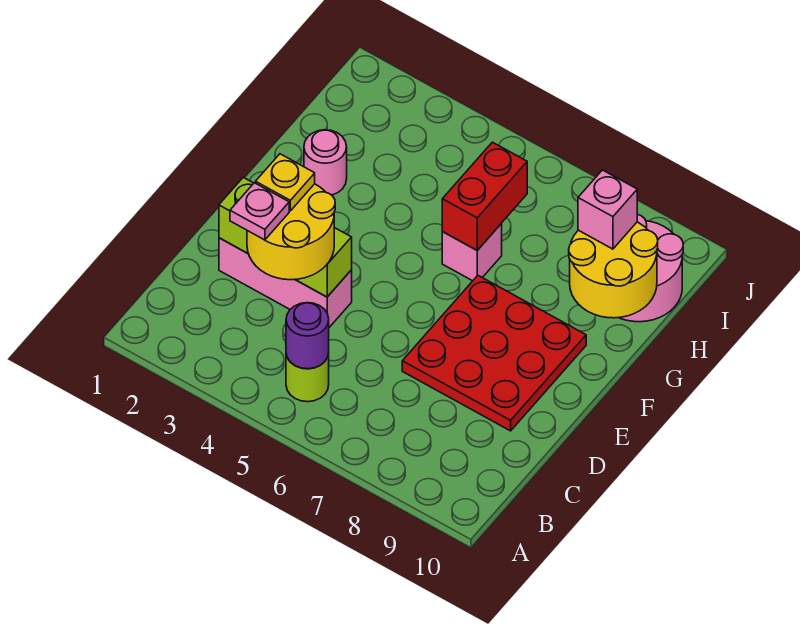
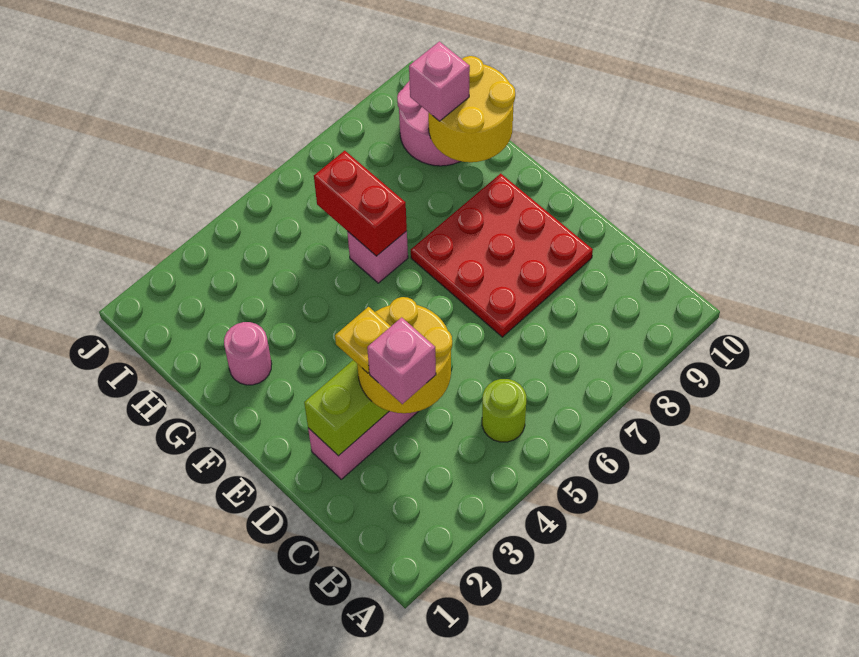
purple round brick B5 level 2 -> none
pink plate C3 level 4 -> pink brick C3 level 4

